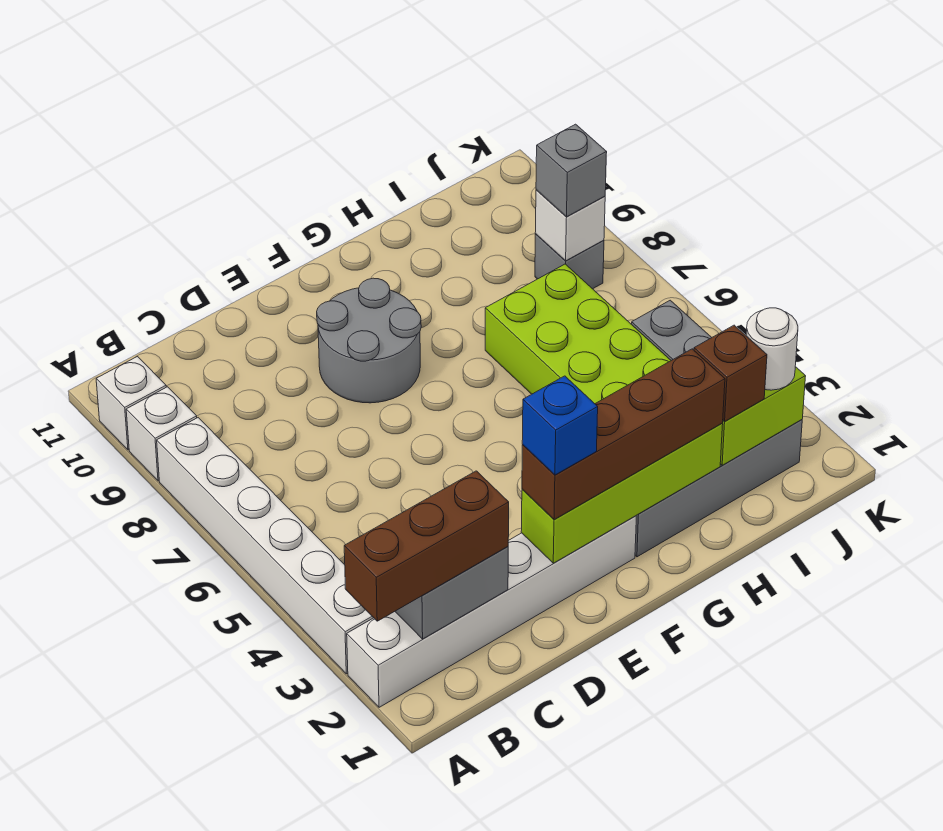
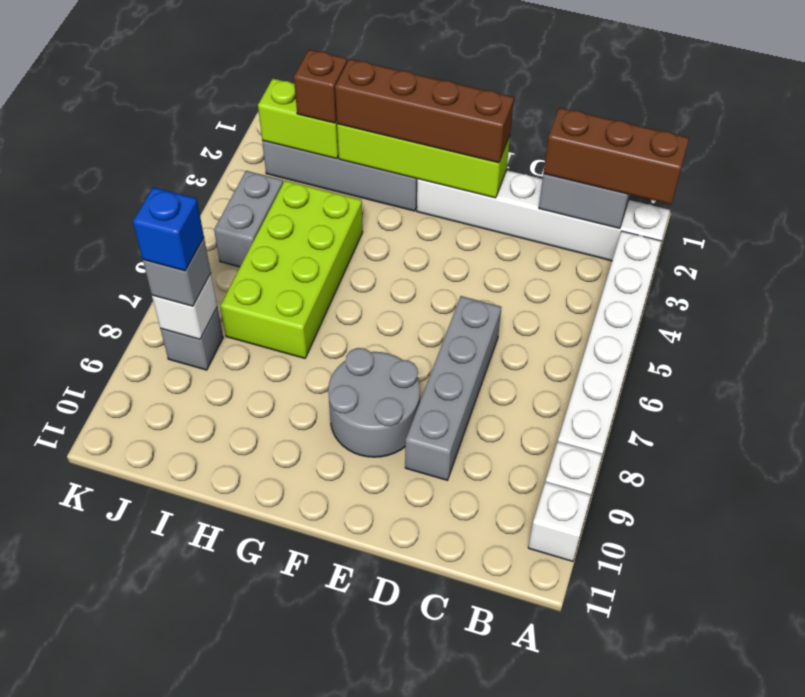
none -> grey brick D6:D9 level 1
blue brick E2 level 4 -> blue brick J8 level 4
white round brick J2 level 3 -> none

